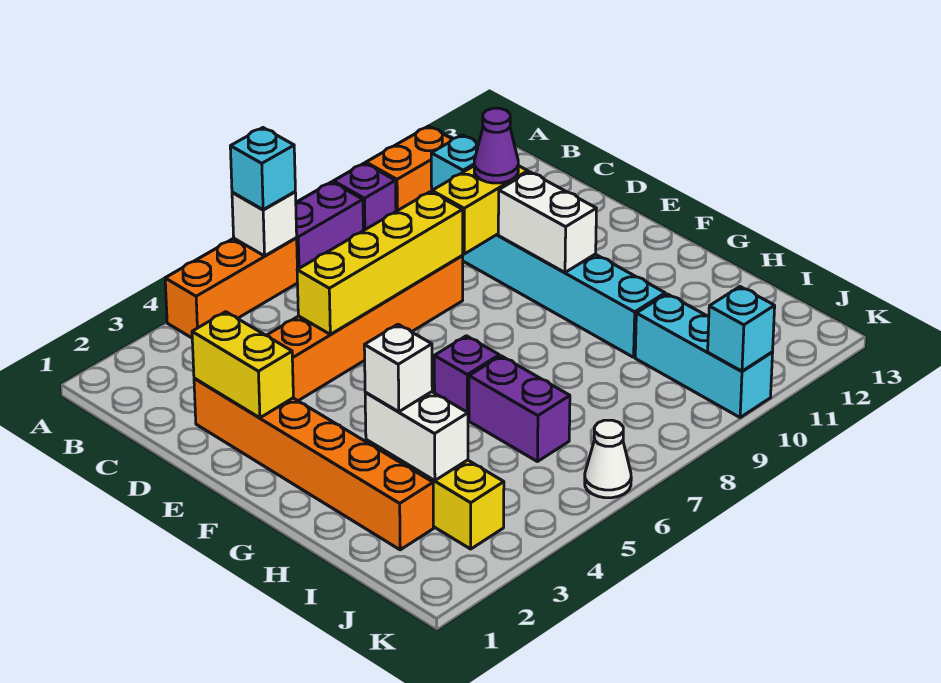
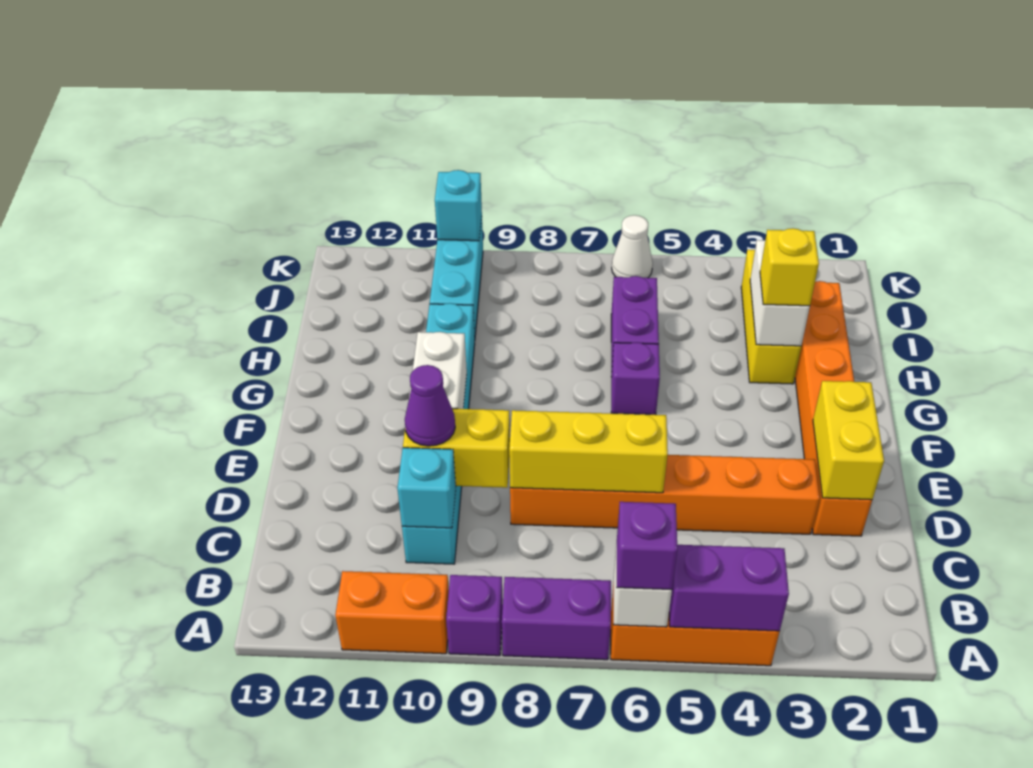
none -> purple brick A4:A5 level 2
cyan brick A6 level 3 -> purple brick A6 level 3
yellow brick D5:D8 level 2 -> yellow brick D6:D8 level 2
white brick H3 level 3 -> yellow brick H3 level 3

